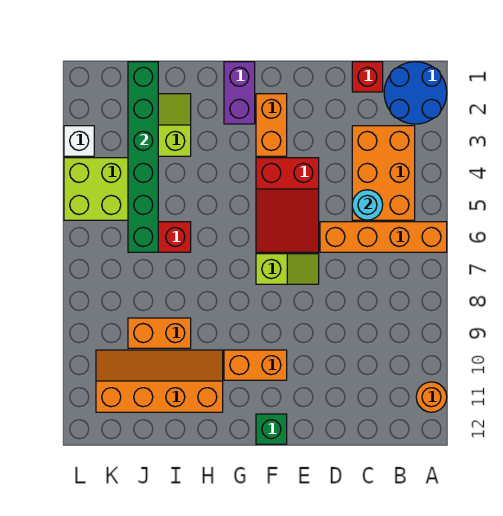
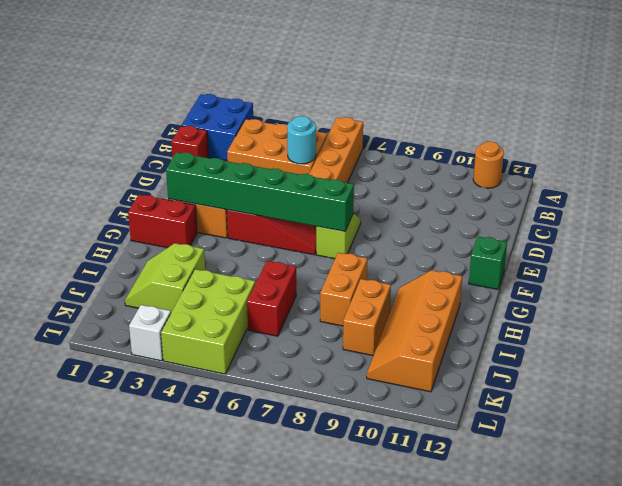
blue round brick A1:B2 level 1 -> blue brick A1:B2 level 1
orange brick F10:G10 level 1 -> orange brick H8:I8 level 1
purple brick G1:G2 level 1 -> red brick G1:G2 level 1
green brick J1:J6 level 2 -> green brick F2:F7 level 2

